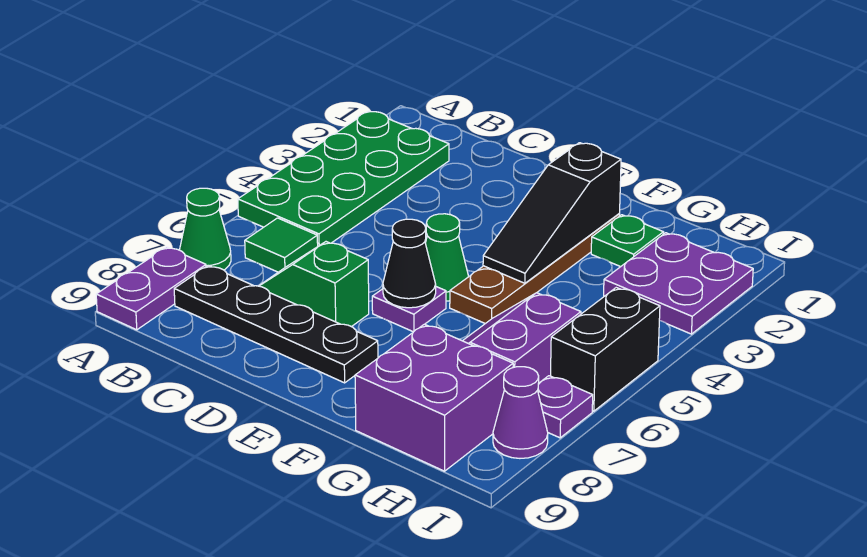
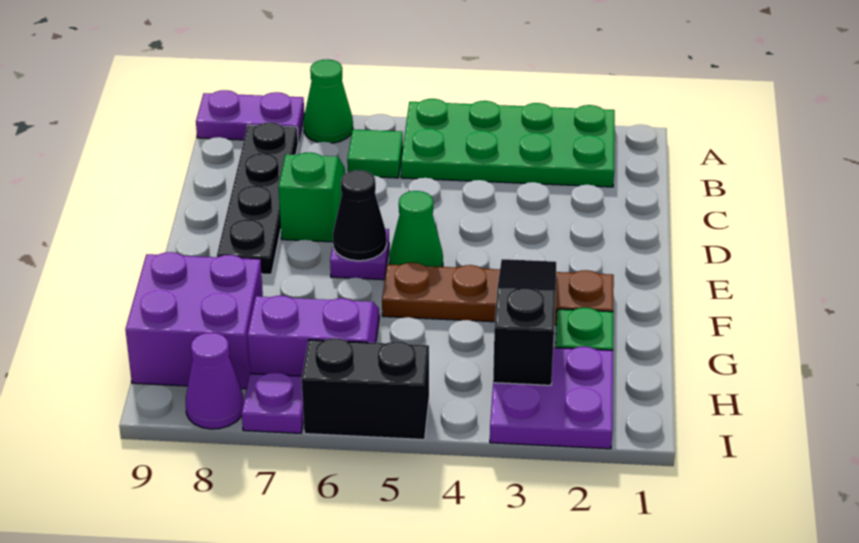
black slope F2:F4 level 2 top 2 -> black slope F3:H3 level 2 top H

